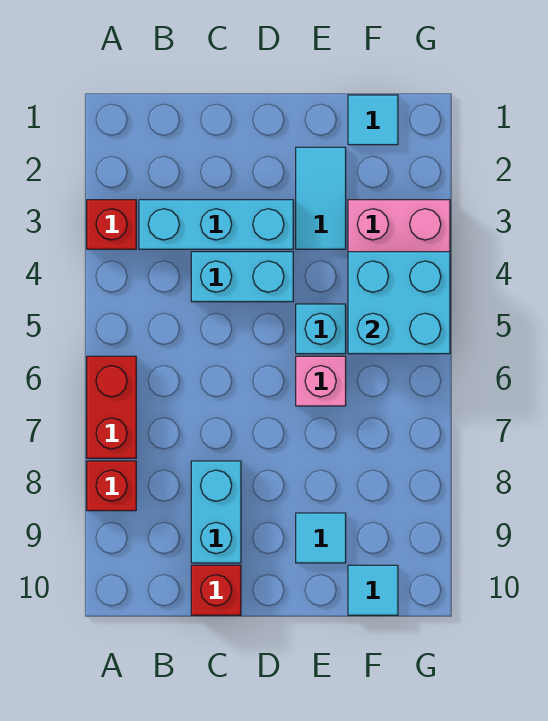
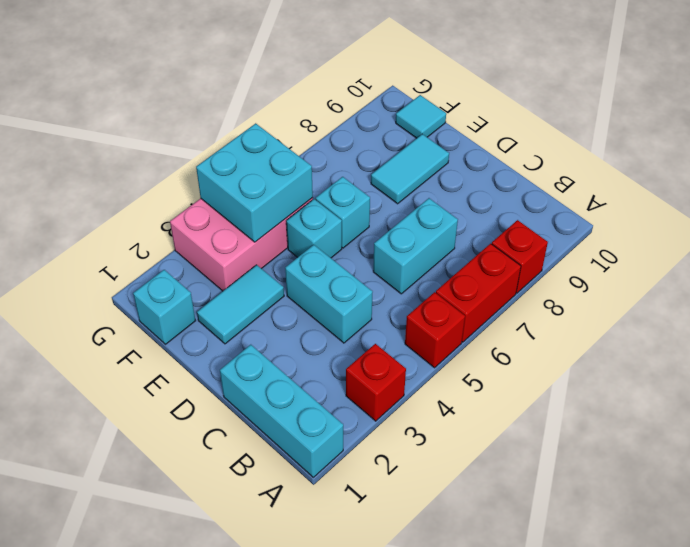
cyan brick B3:D3 level 1 -> cyan brick A1:C1 level 1
cyan brick C8:C9 level 1 -> cyan brick C6:C7 level 1
red brick C10 level 1 -> red brick A5 level 1
pink brick E6 level 1 -> cyan brick E6 level 1
cyan tile E9 level 1 -> cyan tile E8:E9 level 1
cyan tile F1 level 1 -> cyan brick F1 level 1

